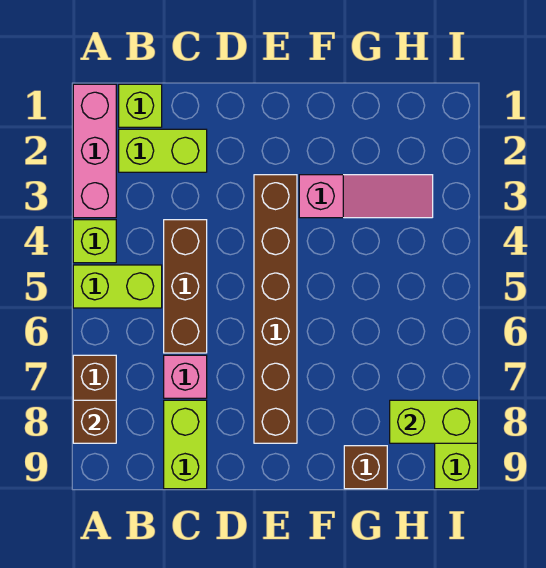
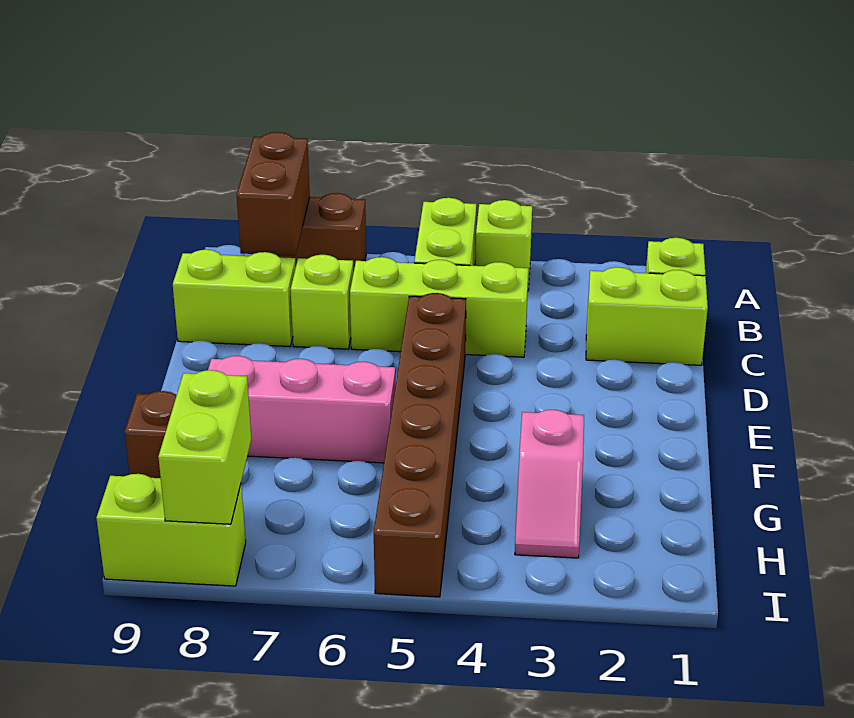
pink brick A1:A3 level 1 -> pink brick F6:F8 level 1
brown brick A8 level 2 -> brown brick A8:B8 level 2
lime brick B2:C2 level 1 -> lime brick C1:C2 level 1
brown brick C4:C6 level 1 -> lime brick C4:C6 level 1
pink brick C7 level 1 -> lime brick C7 level 1
brown brick E3:E8 level 1 -> brown brick D5:I5 level 1
pink slope F3:H3 level 1 top F -> pink slope G3:H3 level 1 top G

